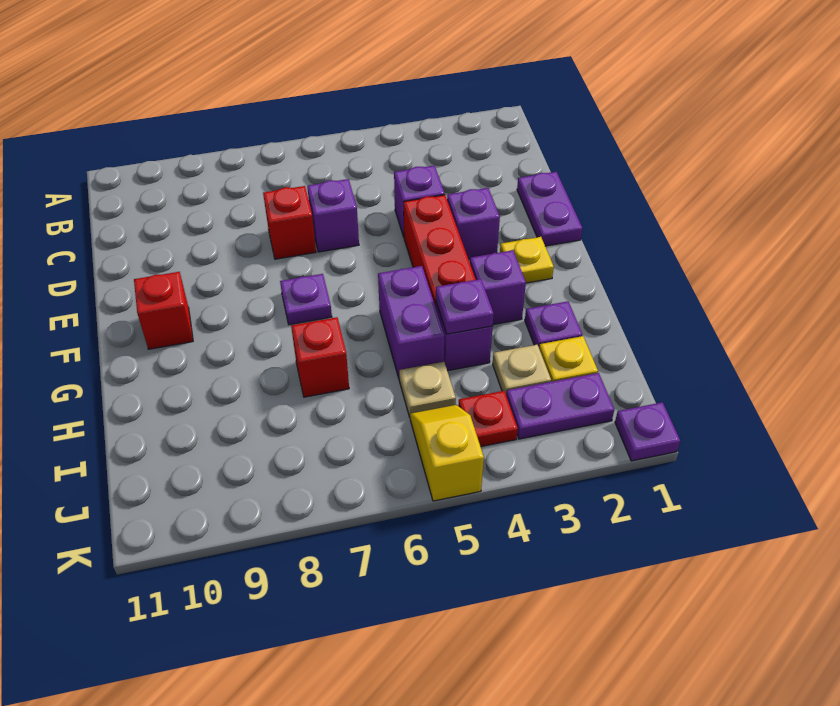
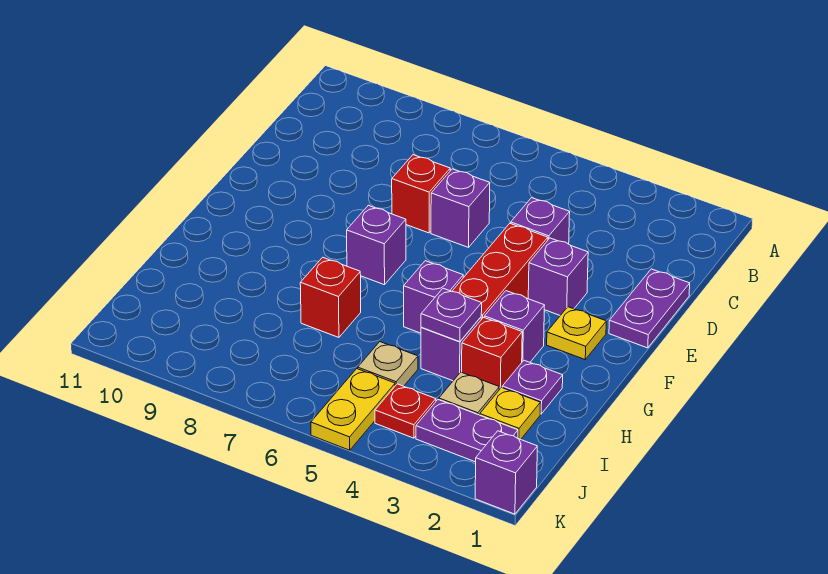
purple plate F7 level 1 -> purple brick F7 level 1
red brick F10 level 1 -> red brick H3 level 1
purple brick G5:H5 level 1 -> purple brick G5 level 1
yellow slope J5:K5 level 1 top K -> yellow plate J5:K5 level 1
purple plate K1 level 1 -> purple brick K1 level 1

